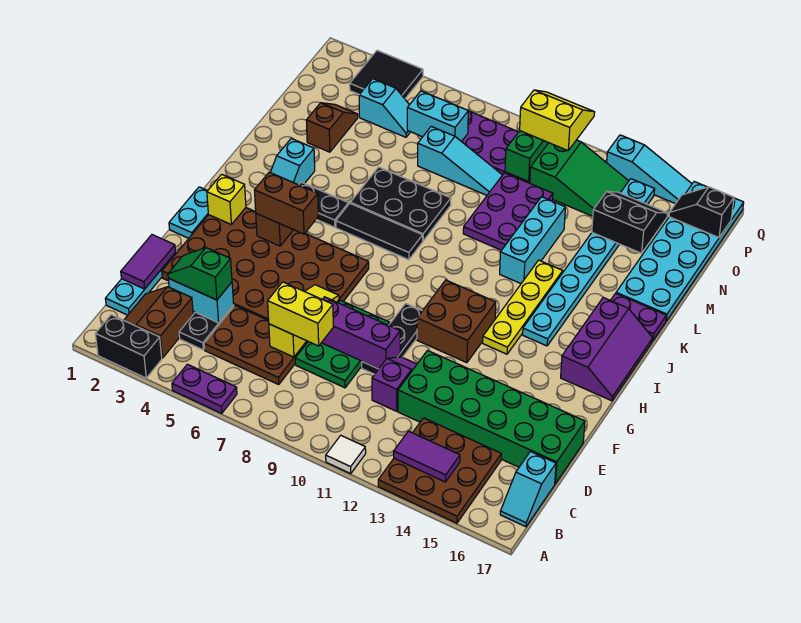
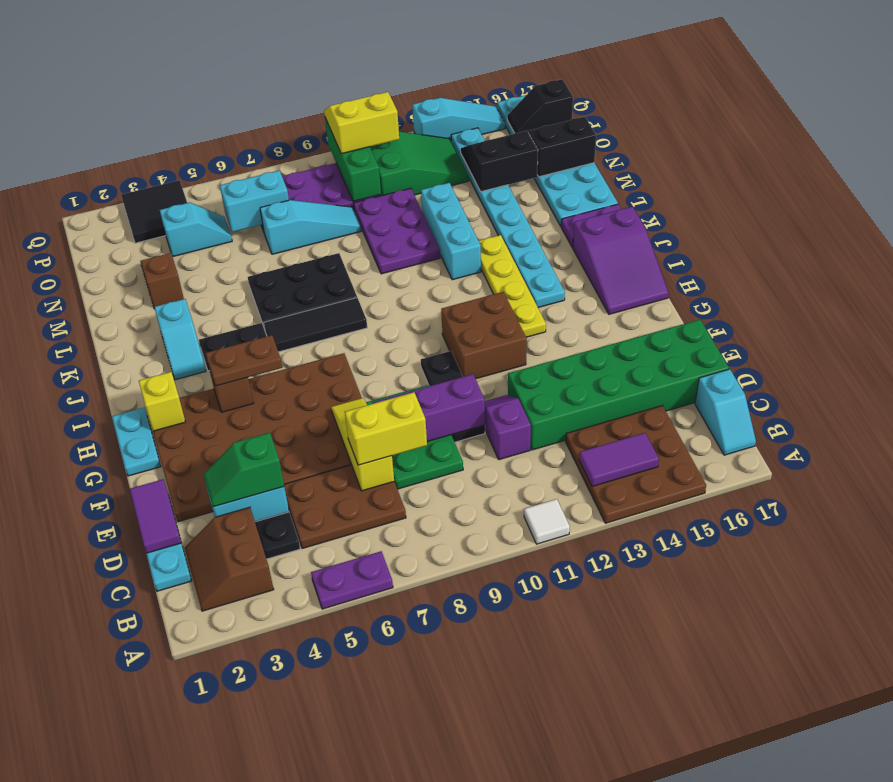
black brick A2:A3 level 1 -> black brick N16:N17 level 2
brown brick H4:H5 level 3 -> brown plate H4:H5 level 3
purple slope H16:J17 level 1 top 16 -> purple slope H16:J17 level 1 top J

